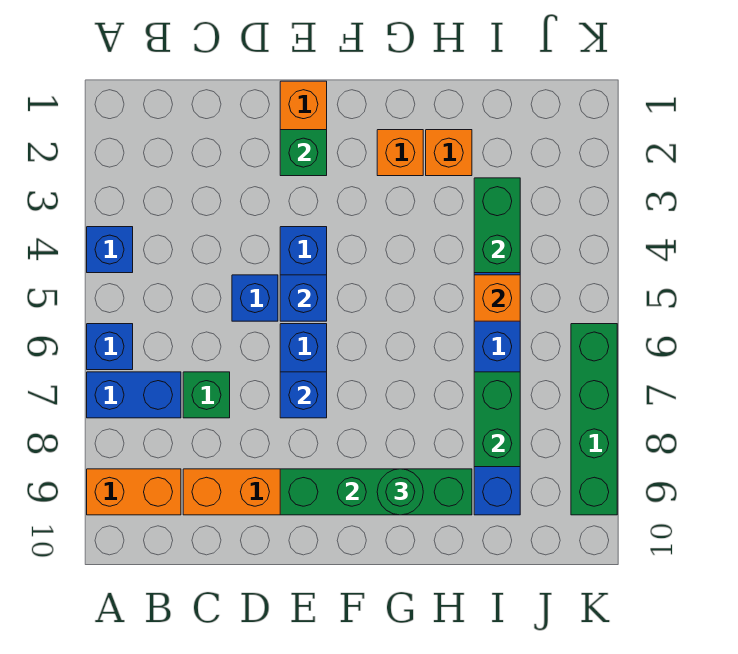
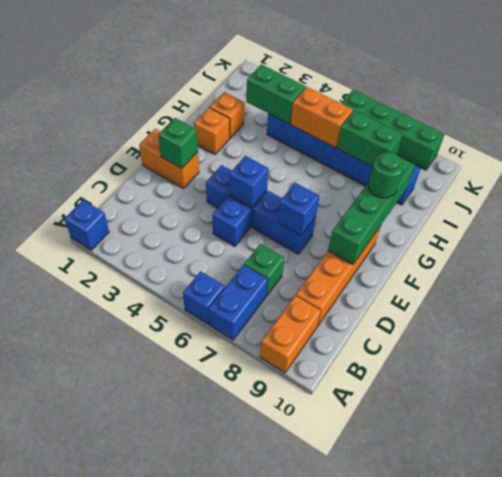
blue brick A4 level 1 -> blue brick A1 level 1
orange brick I5 level 2 -> orange brick I5:I6 level 2

